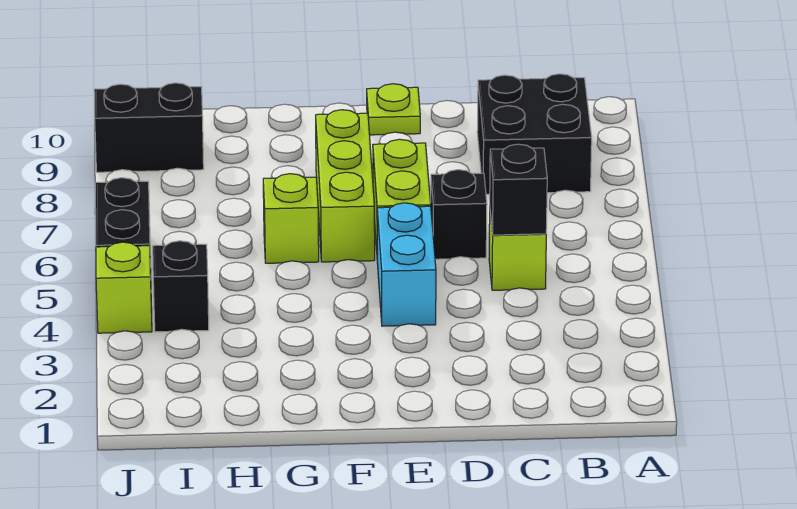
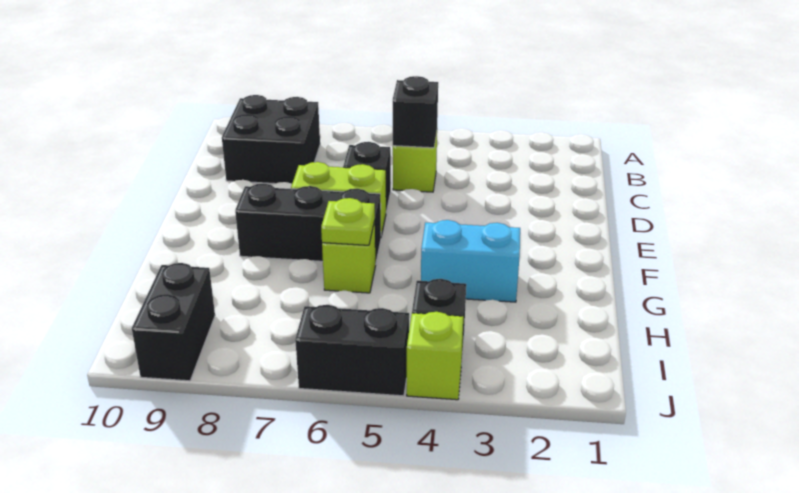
cyan brick E4:E5 level 1 -> cyan brick G3:G4 level 1
lime plate E10 level 1 -> lime plate G6 level 2
lime brick F6:F8 level 1 -> black brick F6:F8 level 1

